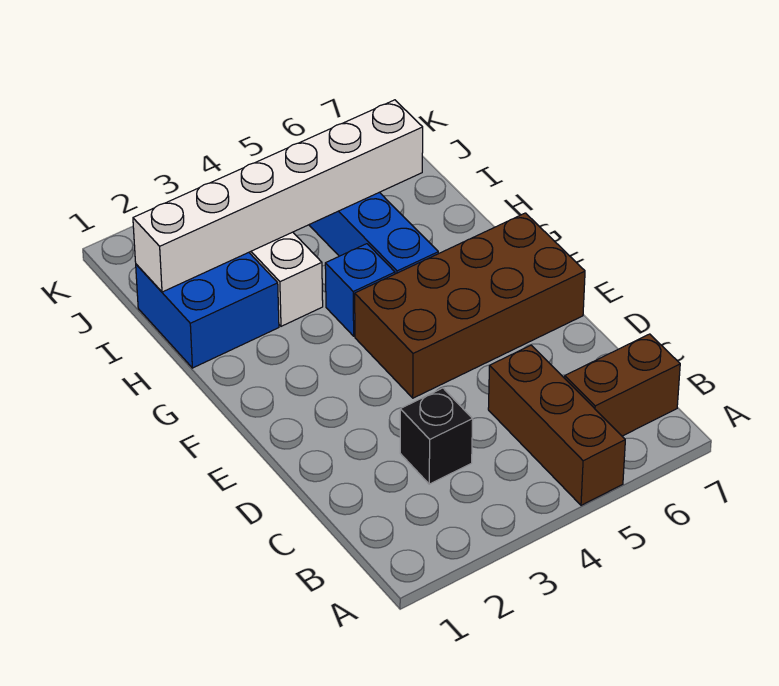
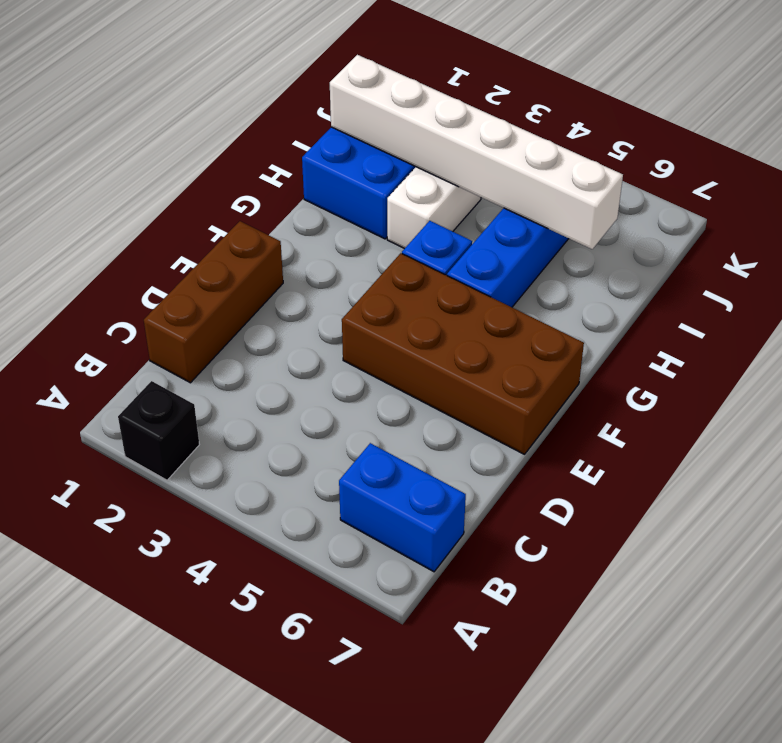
brown brick A5:C5 level 1 -> brown brick C1:E1 level 1
brown brick B6:B7 level 1 -> blue brick B6:B7 level 1
black brick C3 level 1 -> black brick A2 level 1

